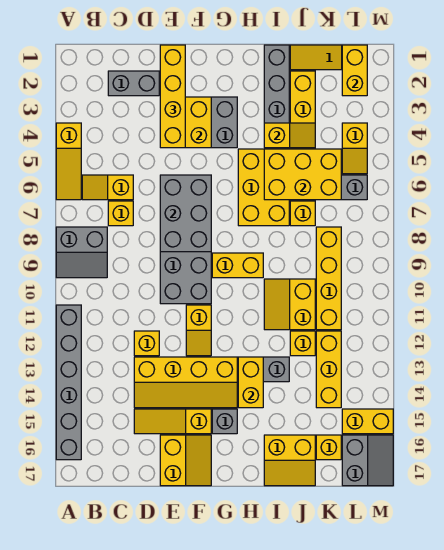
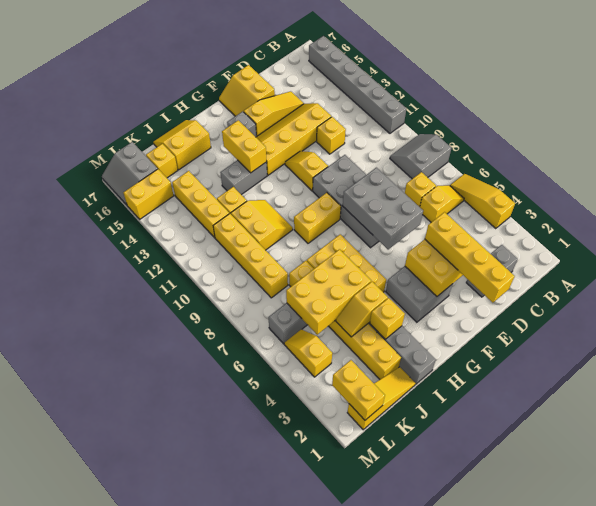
none -> yellow brick I3 level 2

